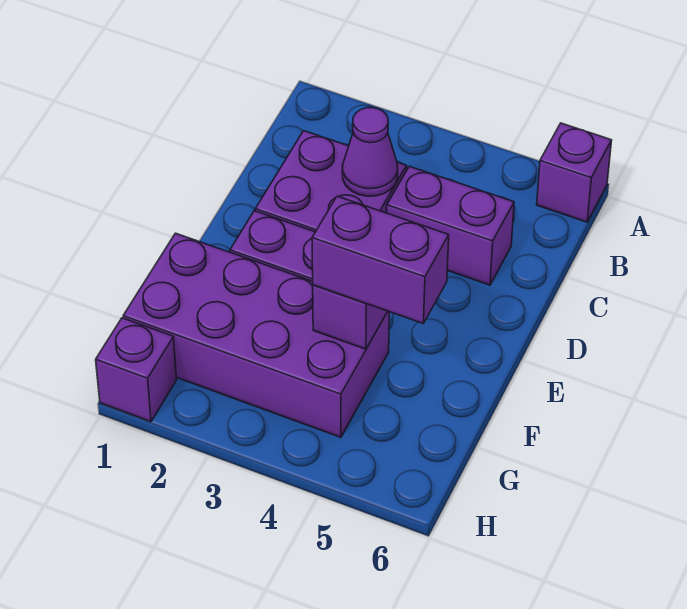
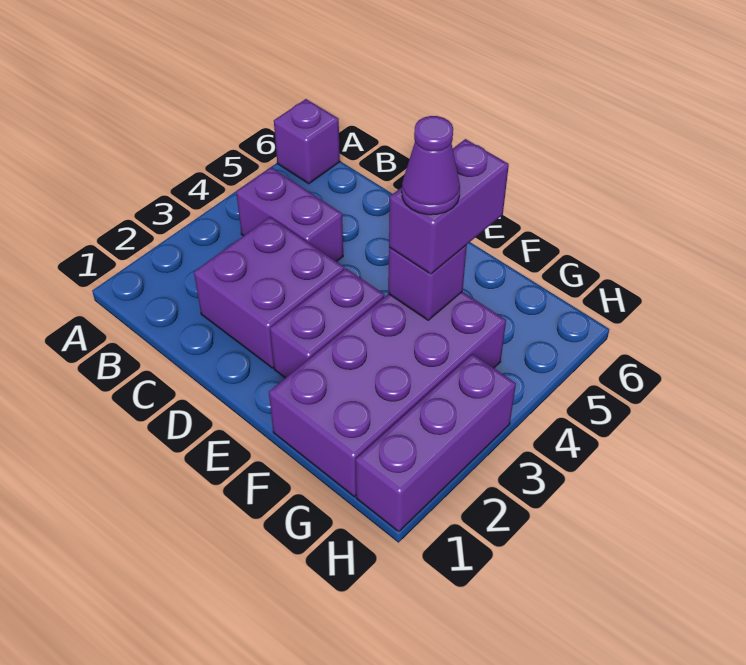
purple cone C3 level 2 -> purple cone F4 level 4
purple brick C4:C5 level 1 -> purple brick B4:C4 level 1
purple brick H1 level 1 -> purple brick H1:H3 level 1

